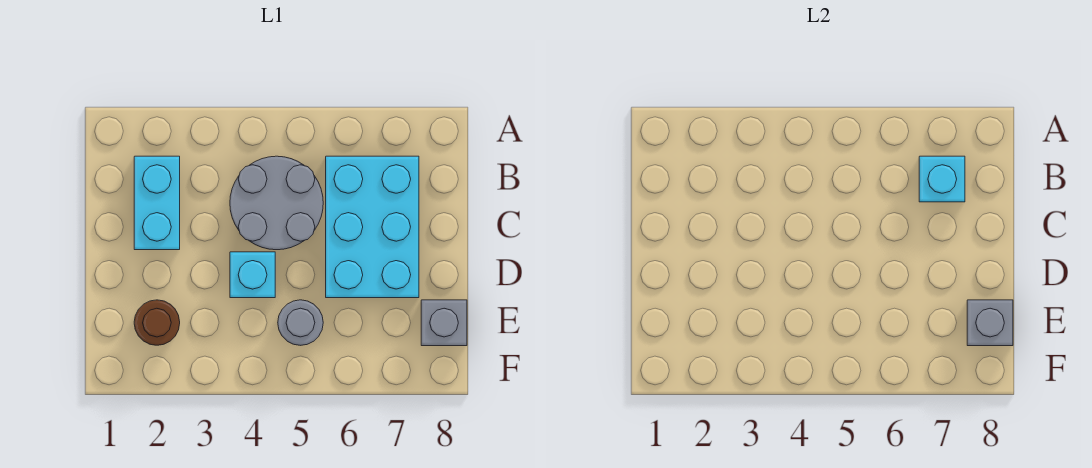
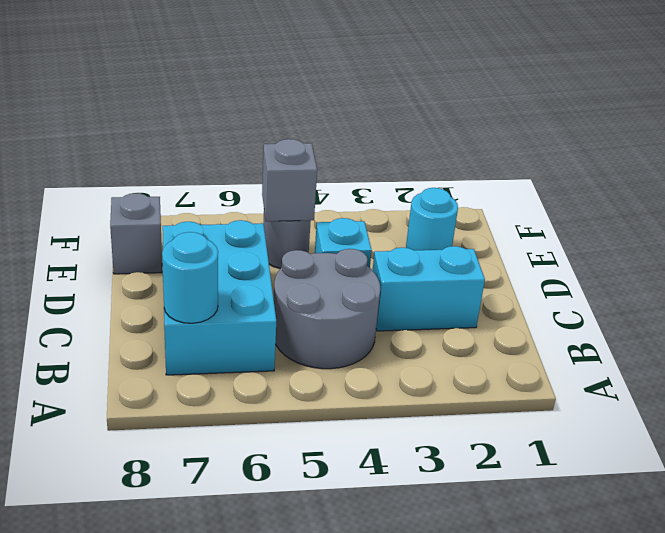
cyan brick B2:C2 level 1 -> cyan brick C2:C3 level 1
cyan brick B7 level 2 -> cyan round brick B7 level 2
brown round brick E2 level 1 -> cyan round brick E2 level 1
grey brick E8 level 2 -> grey brick E5 level 2

